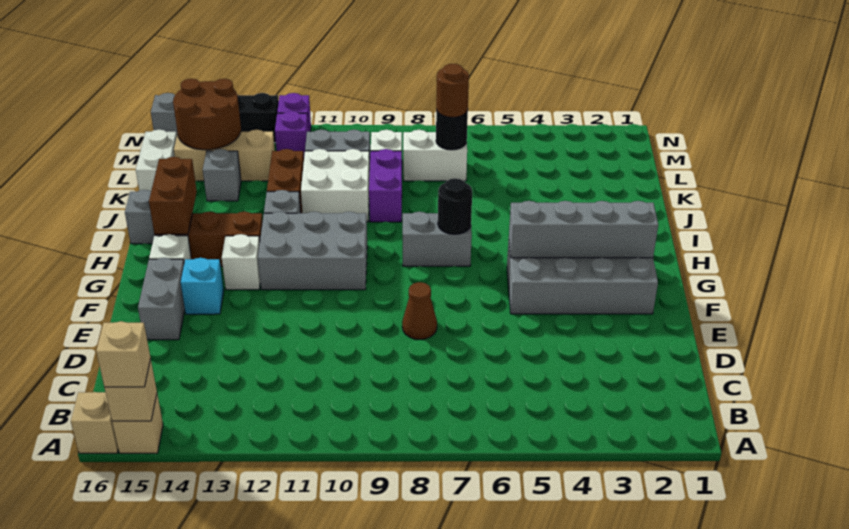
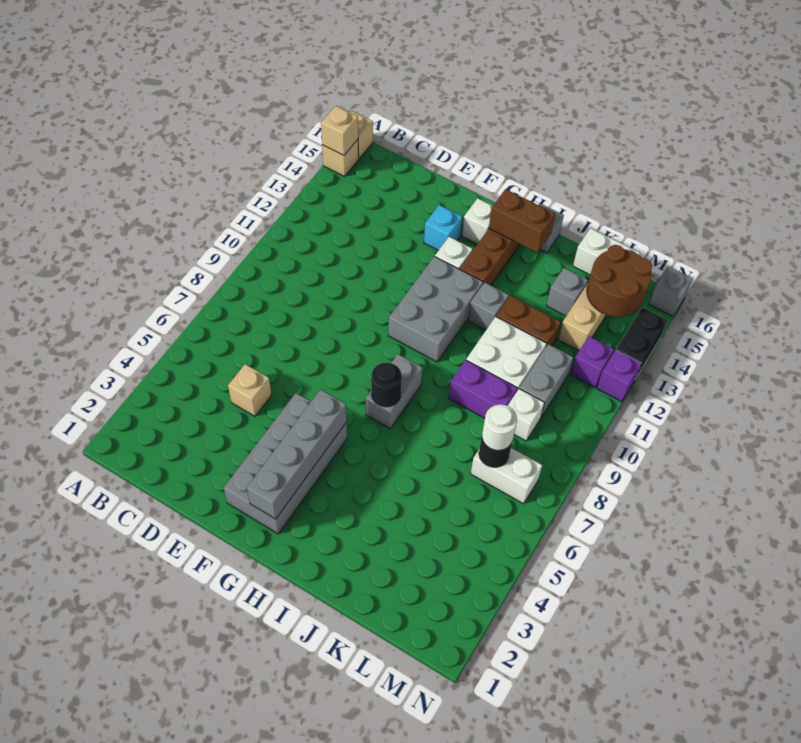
tan brick A15 level 3 -> tan brick D5 level 1
brown cone E8 level 1 -> none
grey brick E15:F15 level 1 -> none
white brick L7:L8 level 1 -> white brick L7:M7 level 1
brown round brick L7 level 3 -> white round brick L7 level 3

